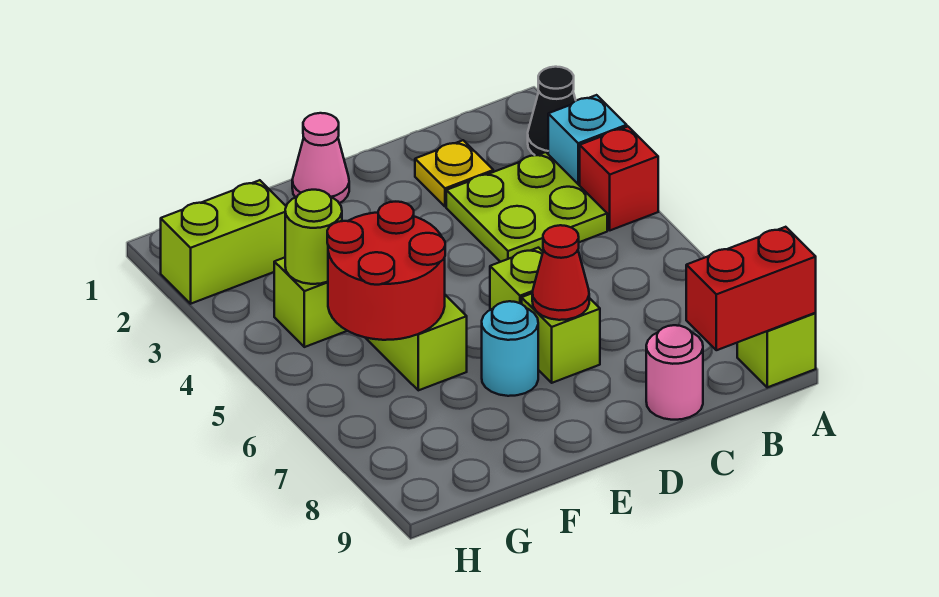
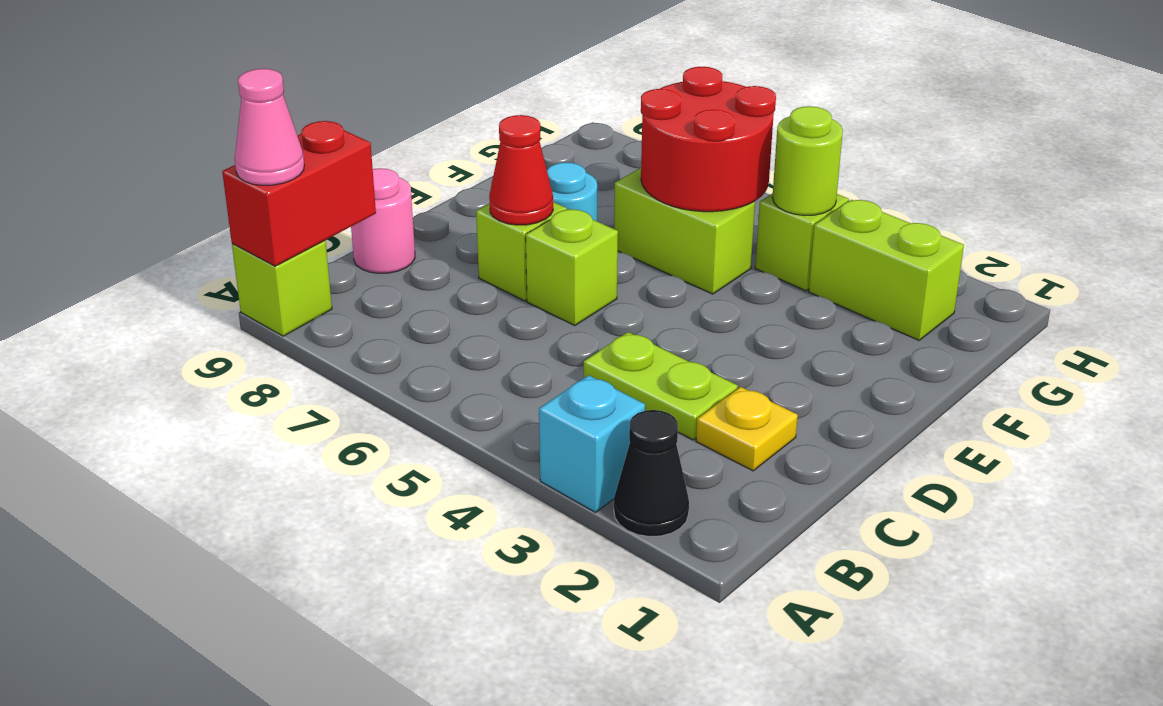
red brick A4 level 1 -> none
lime plate B3:C4 level 1 -> lime plate C3:C4 level 1
pink cone E1 level 1 -> pink cone A9 level 3
lime brick G2:H2 level 1 -> lime brick G2:G3 level 1

